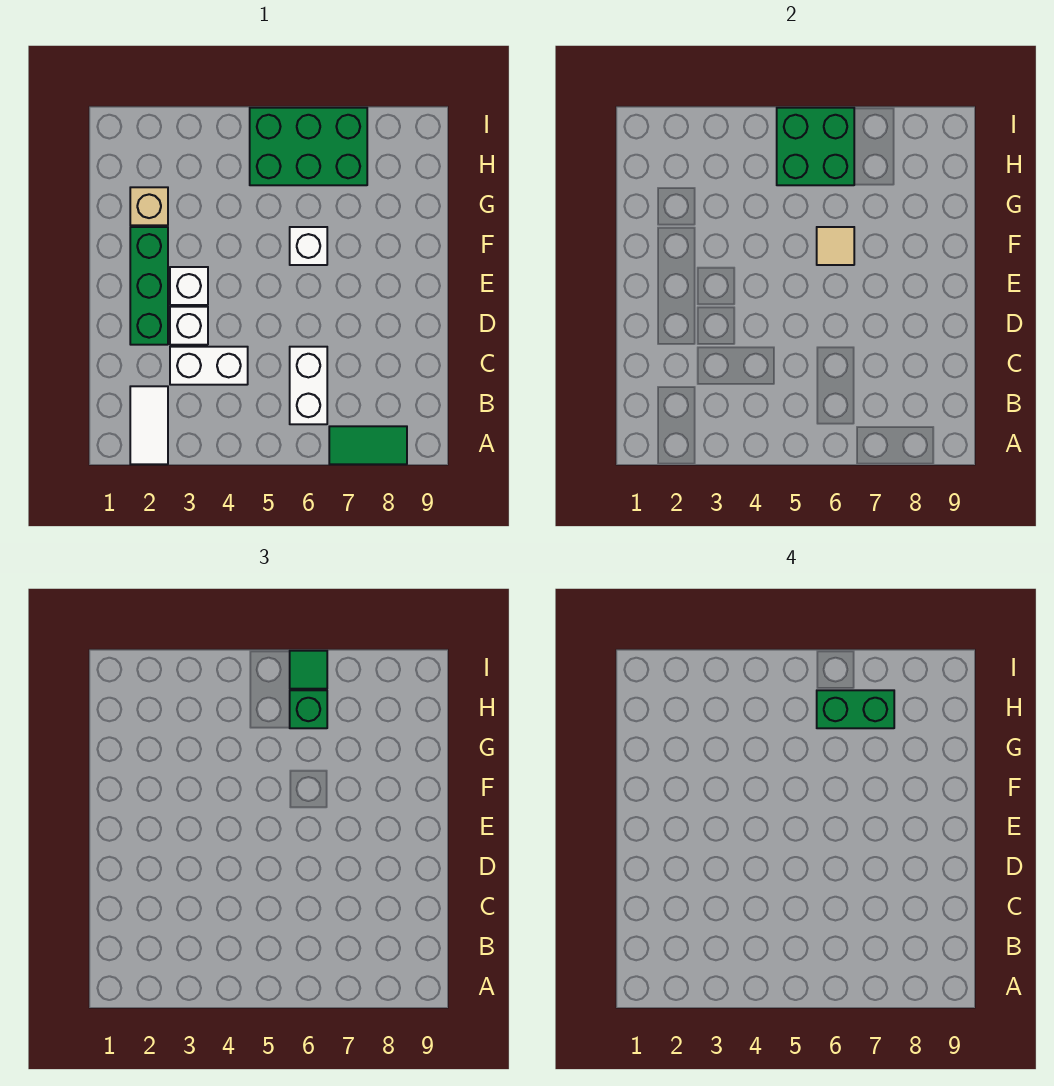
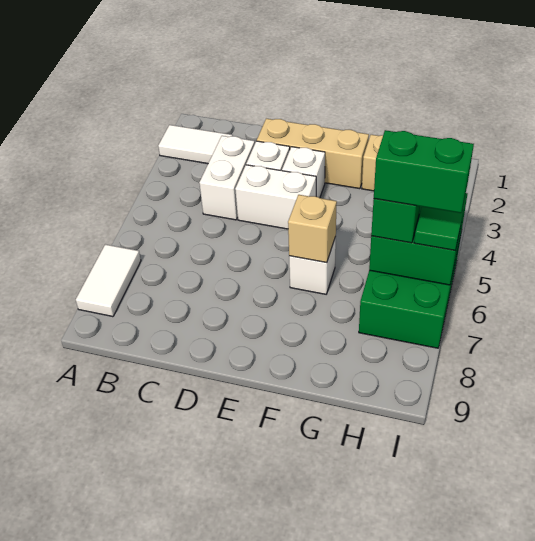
green tile A7:A8 level 1 -> white tile A7:A8 level 1
white brick B6:C6 level 1 -> white brick D4:E4 level 1
green brick D2:F2 level 1 -> tan brick D2:F2 level 1
tan tile F6 level 2 -> tan brick F6 level 2
green brick H6:H7 level 4 -> green brick H6:I6 level 4

